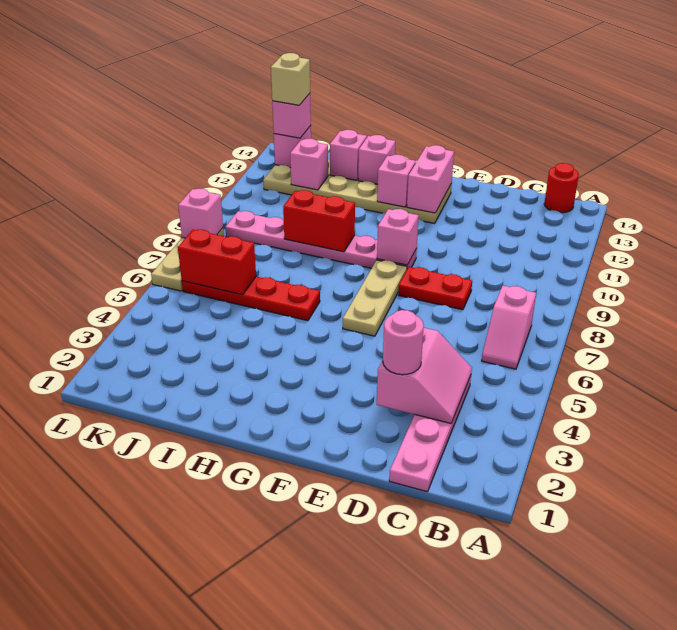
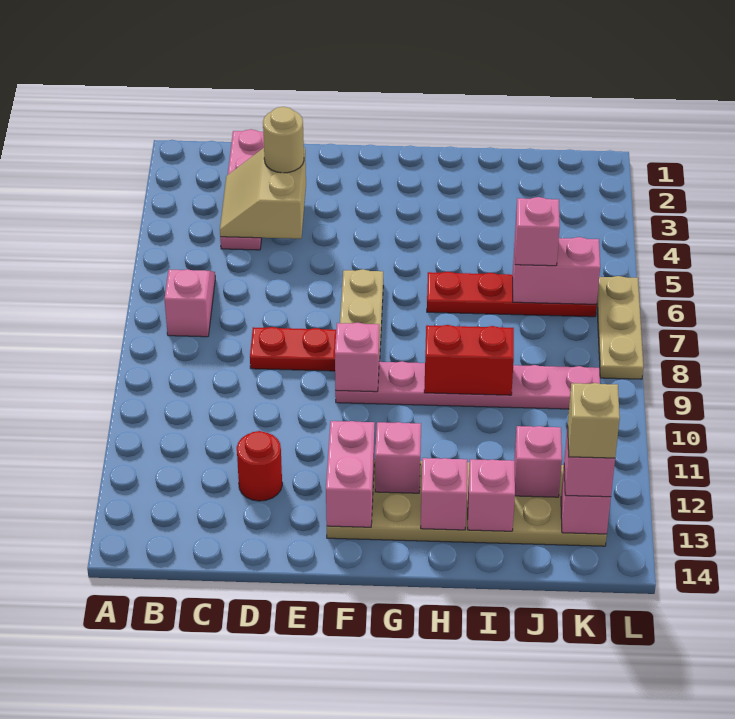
red round brick B14 level 1 -> red round brick D12 level 1
pink slope C3:D4 level 2 top D -> tan slope C3:D4 level 2 top D
pink round brick D3 level 3 -> tan round brick D3 level 3
red brick J6:K6 level 2 -> pink brick J6:K6 level 2
pink brick L8 level 2 -> pink brick J6 level 3

